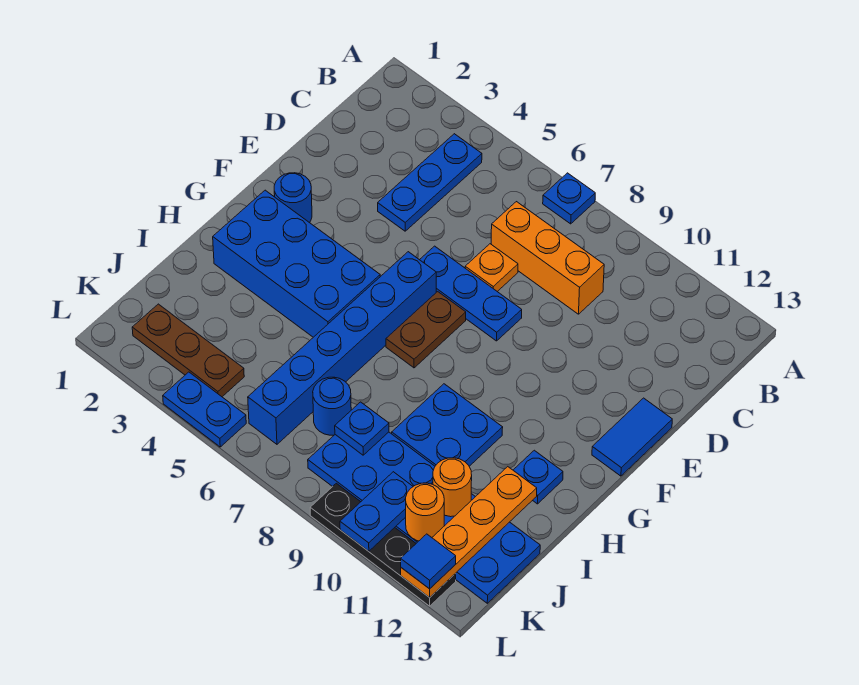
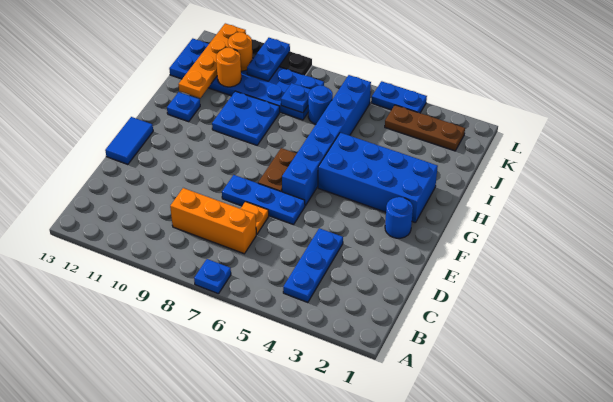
blue tile L12 level 3 -> none

